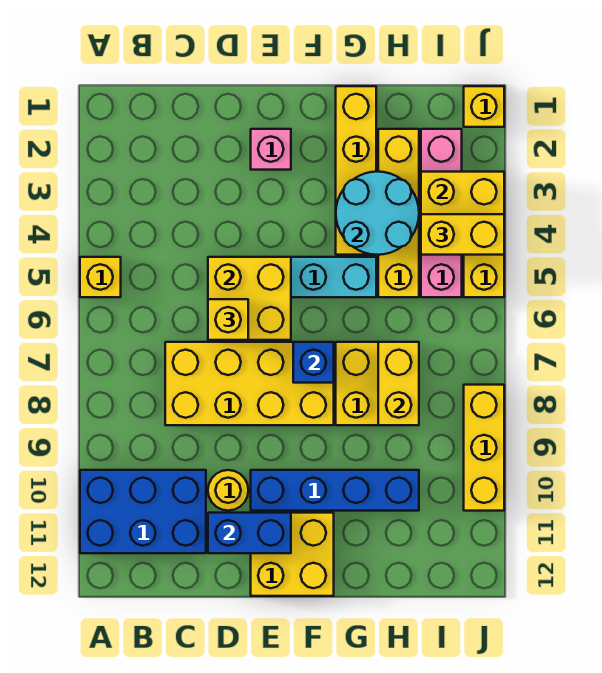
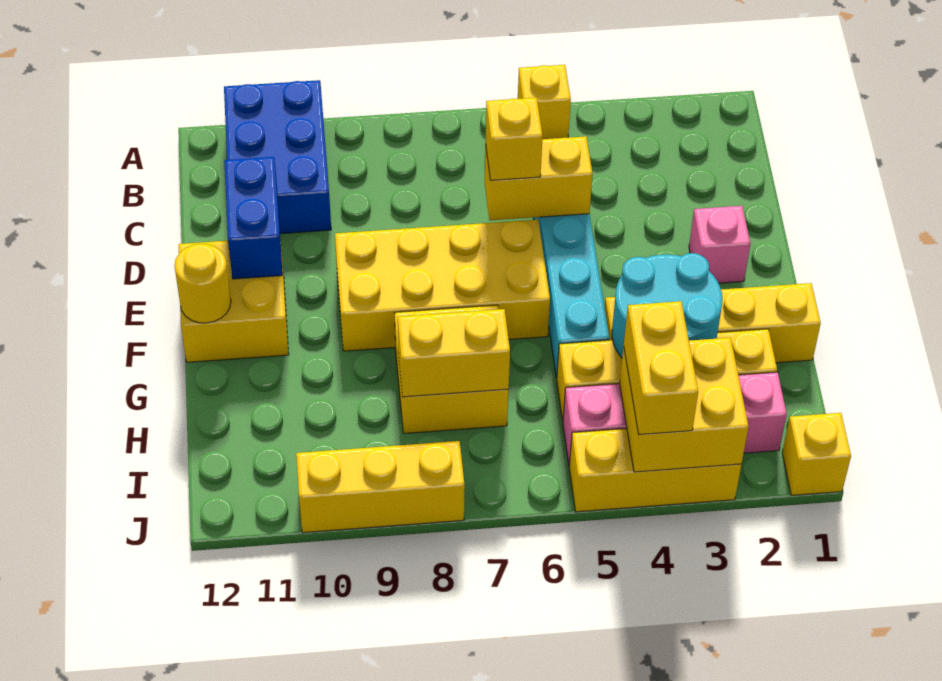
yellow brick C7:F8 level 1 -> yellow brick E6:F9 level 1
yellow brick D5:E6 level 2 -> yellow brick D5:D6 level 2
yellow round brick D10 level 1 -> yellow round brick F12 level 2
blue brick E10:H10 level 1 -> none
blue brick F7 level 2 -> none

